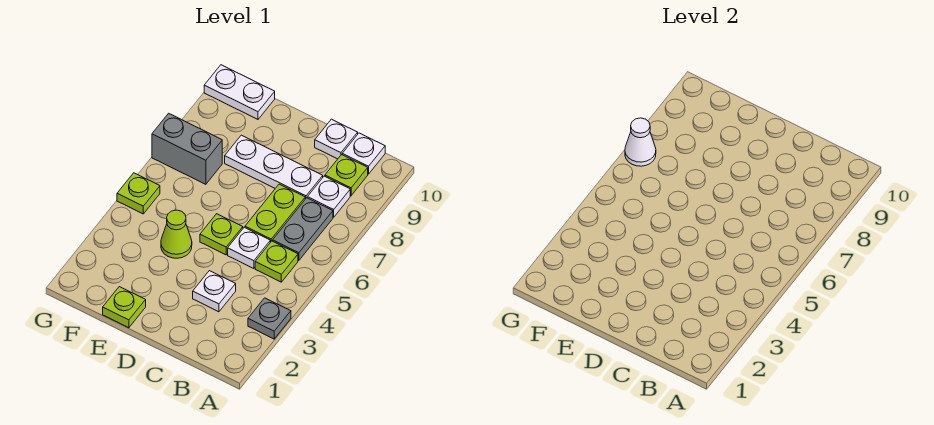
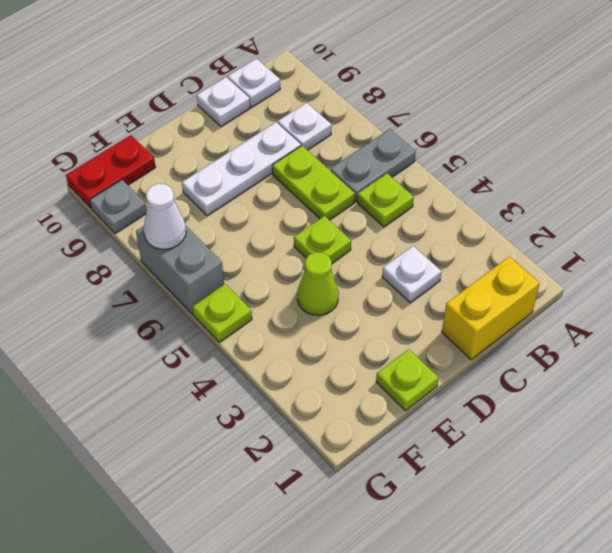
grey plate A3 level 1 -> grey plate G9 level 1
none -> yellow brick B1:C1 level 1
grey plate B6:B7 level 1 -> grey plate A6:B6 level 1
lime plate B9 level 1 -> none
white plate C5 level 1 -> none
grey brick F7:G7 level 1 -> grey brick G6:G7 level 1
white plate F10:G10 level 1 -> red plate F10:G10 level 1

